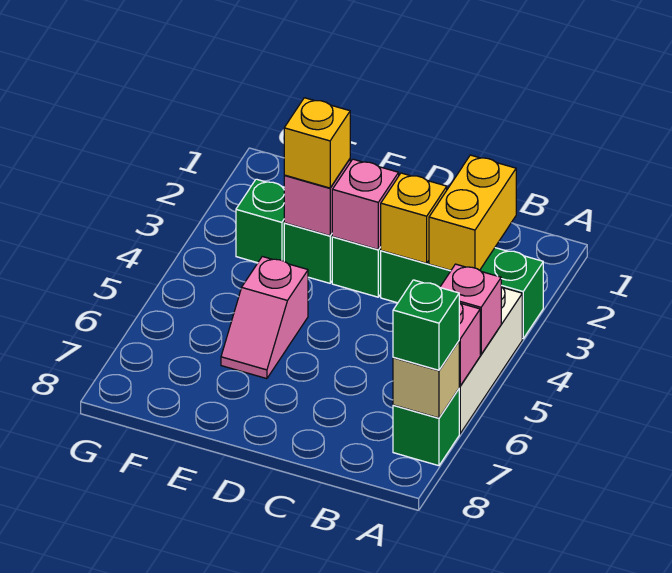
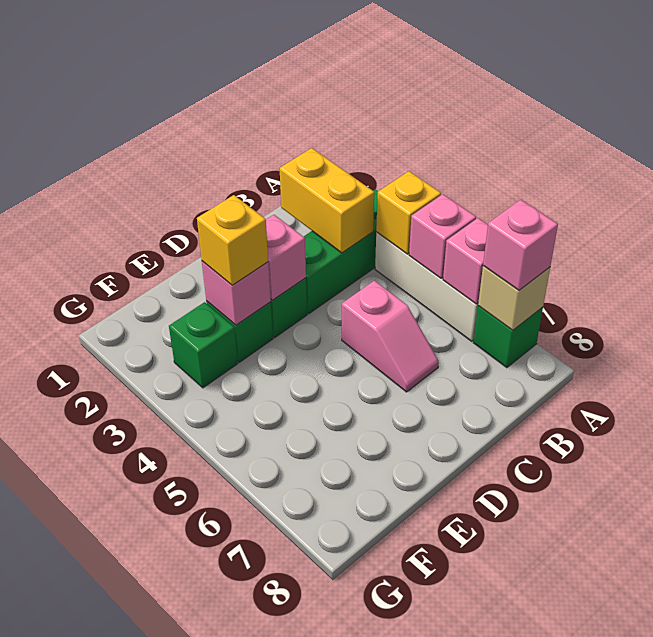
green brick A7 level 3 -> pink brick A7 level 3
yellow brick C3 level 2 -> yellow brick A4 level 2
pink slope E5:E6 level 1 top 5 -> pink slope C5:C6 level 1 top 5

